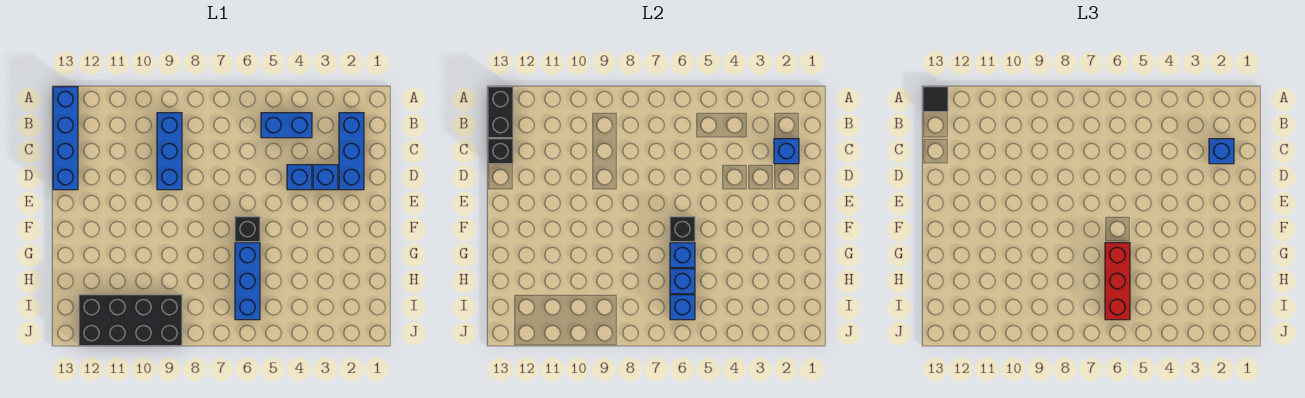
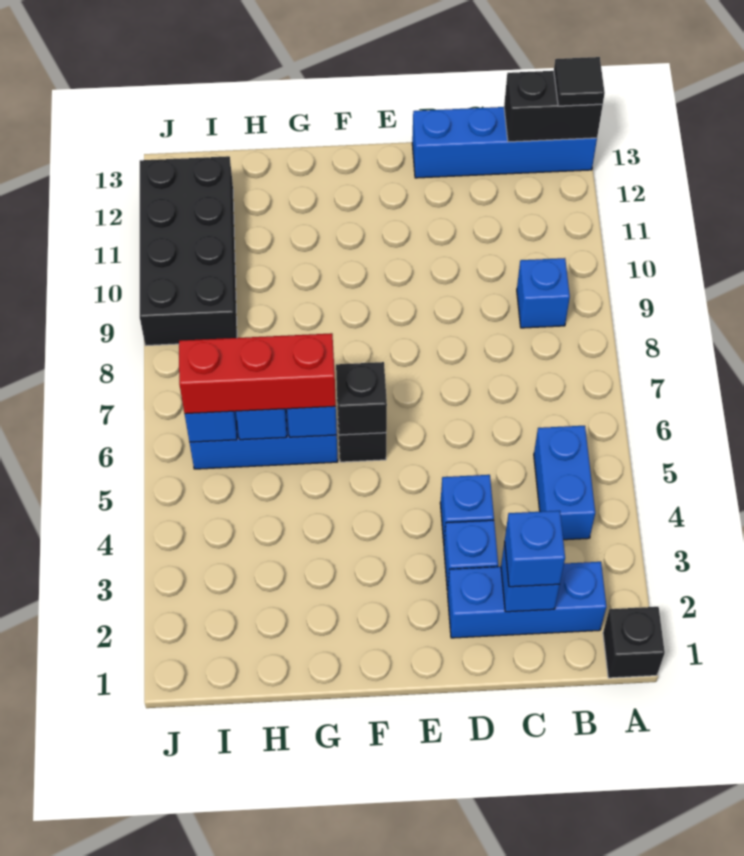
blue brick B9:D9 level 1 -> blue brick B9 level 1
black brick C13 level 2 -> black brick A1 level 1

